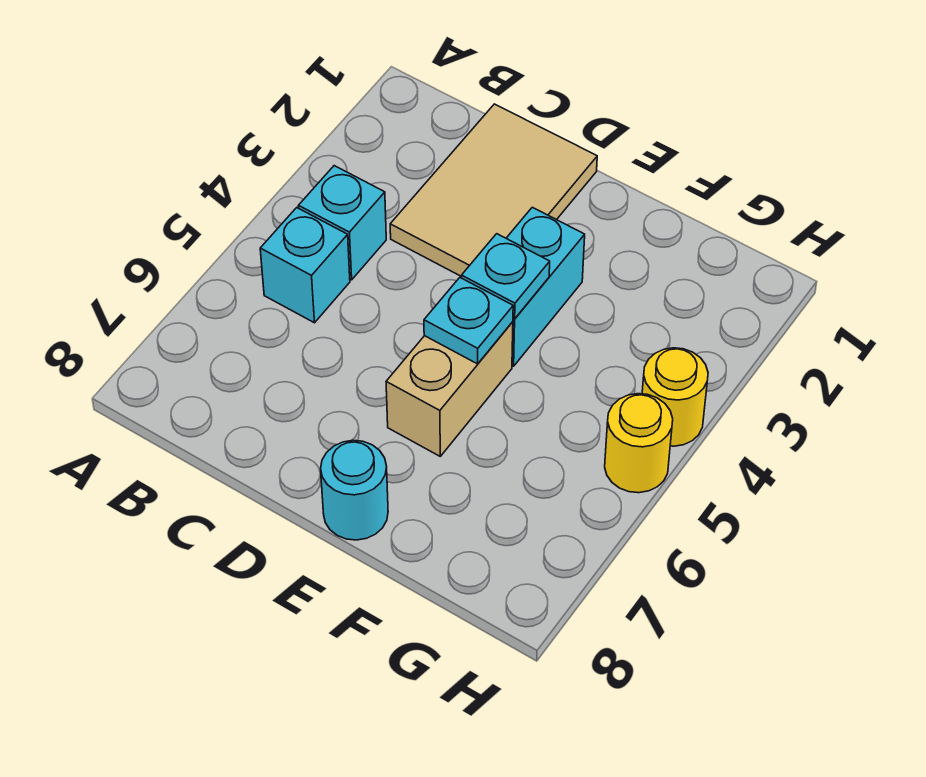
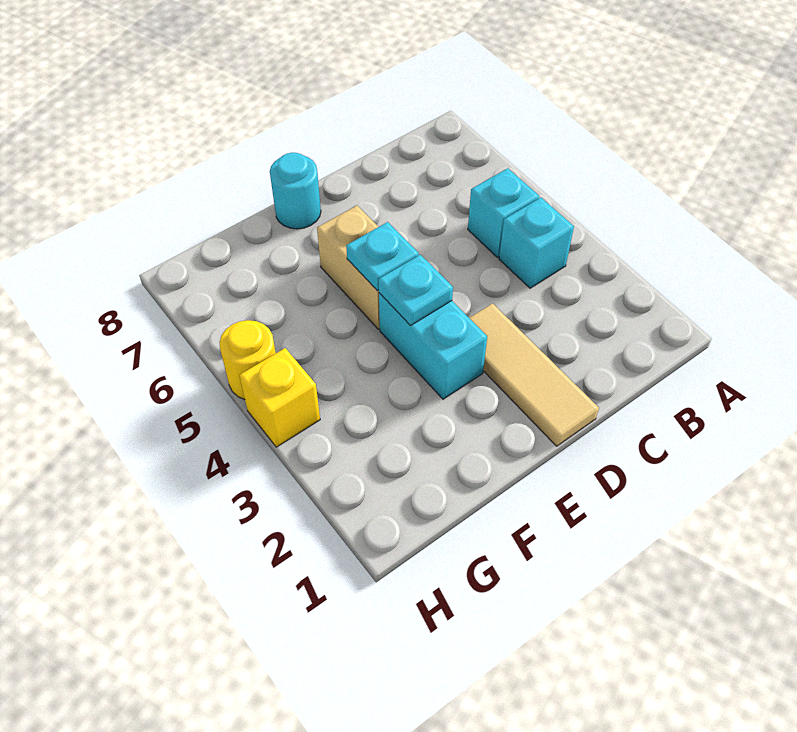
tan tile C1:D3 level 1 -> tan tile D1:D3 level 1
yellow round brick H4 level 1 -> yellow brick H4 level 1

